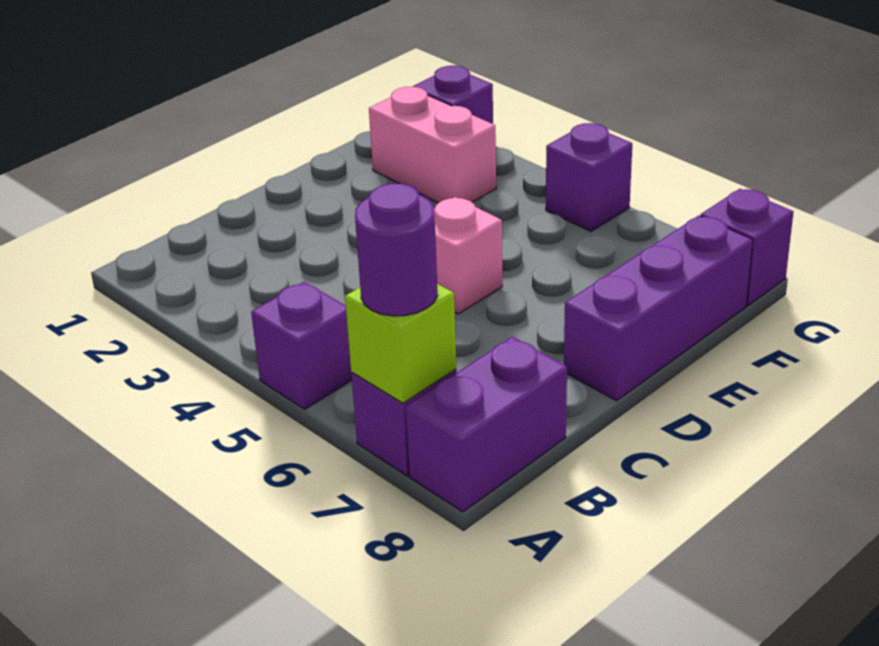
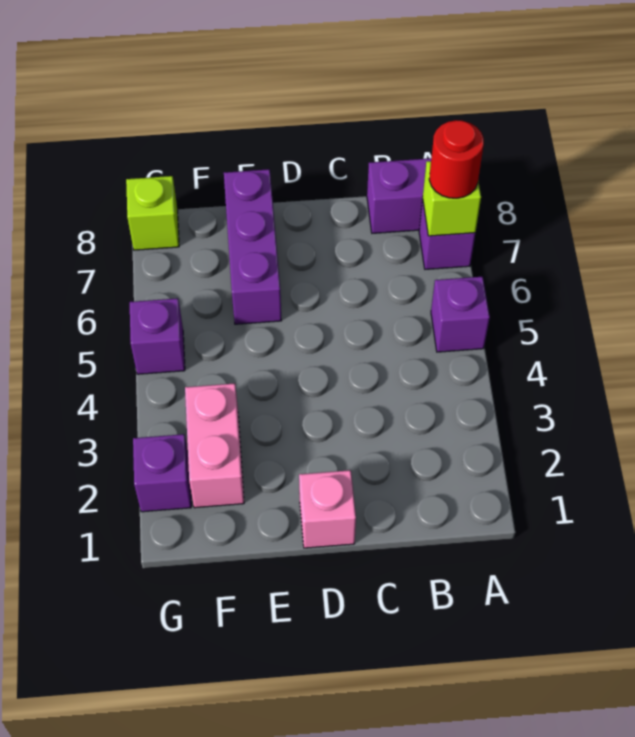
purple round brick A7 level 3 -> red round brick A7 level 3
pink brick D5 level 1 -> pink brick D1 level 1
purple brick D8:F8 level 1 -> purple brick E6:E8 level 1
purple brick G8 level 1 -> lime brick G8 level 1

